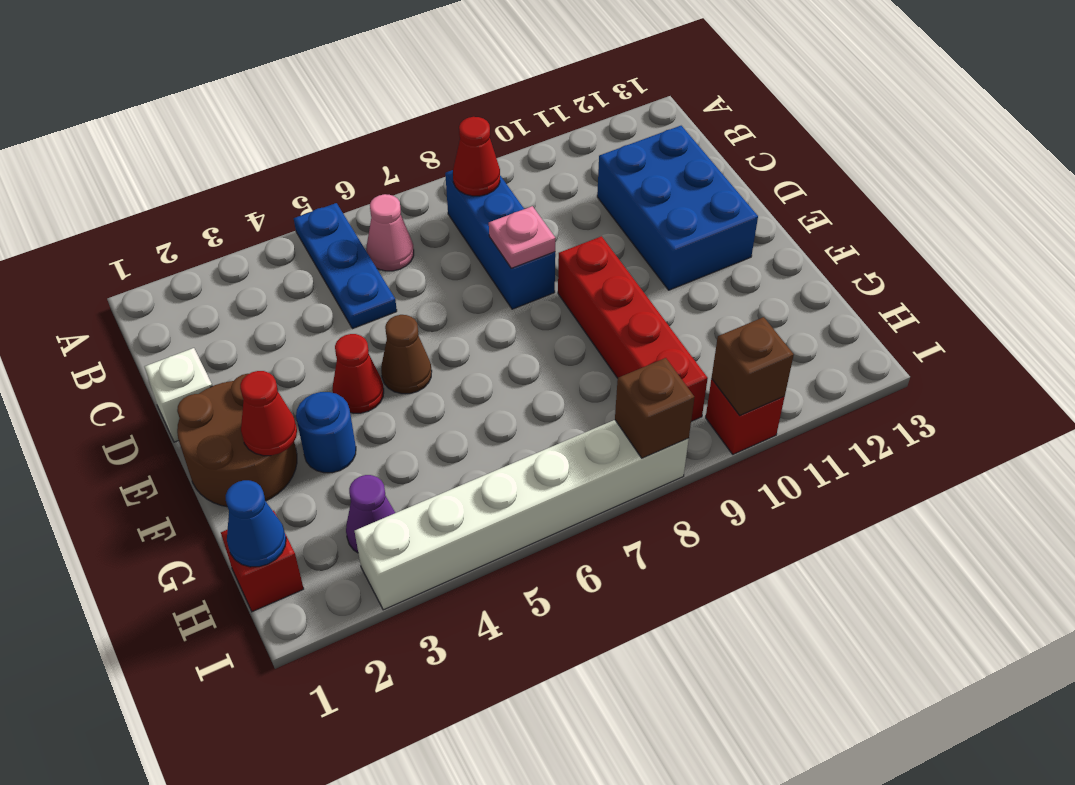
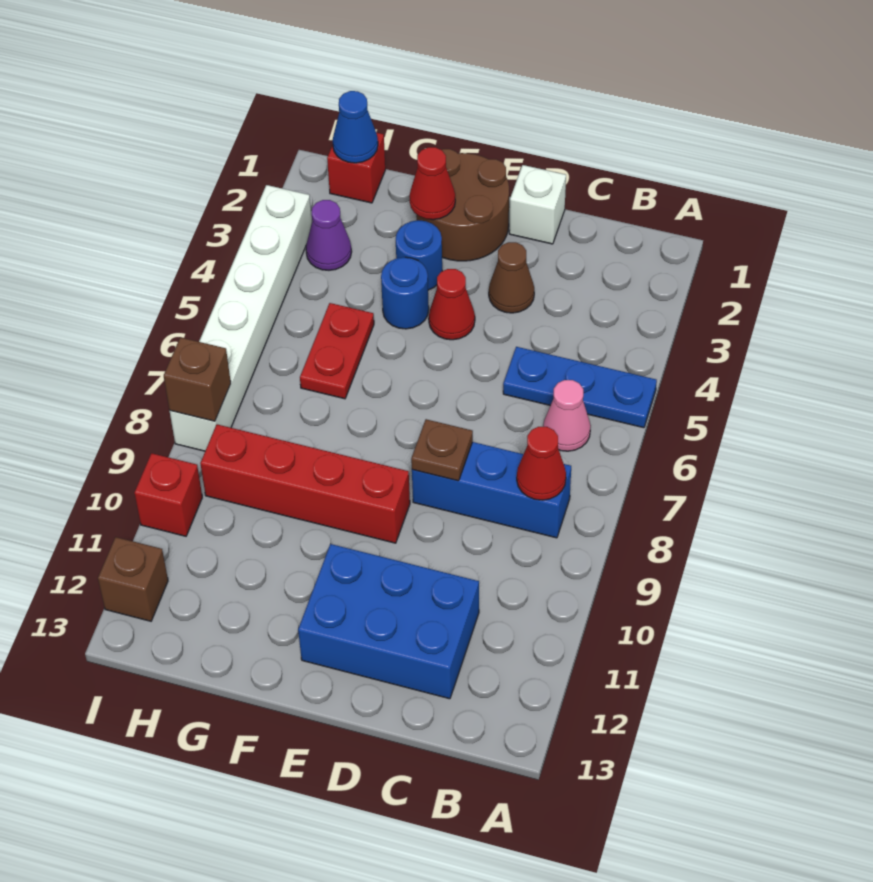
pink plate D8 level 2 -> brown plate D8 level 2
brown cone E5 level 1 -> brown cone D3 level 1
none -> blue round brick F4 level 1
none -> red plate G5:G6 level 1
brown brick I10 level 2 -> brown brick I12 level 1

